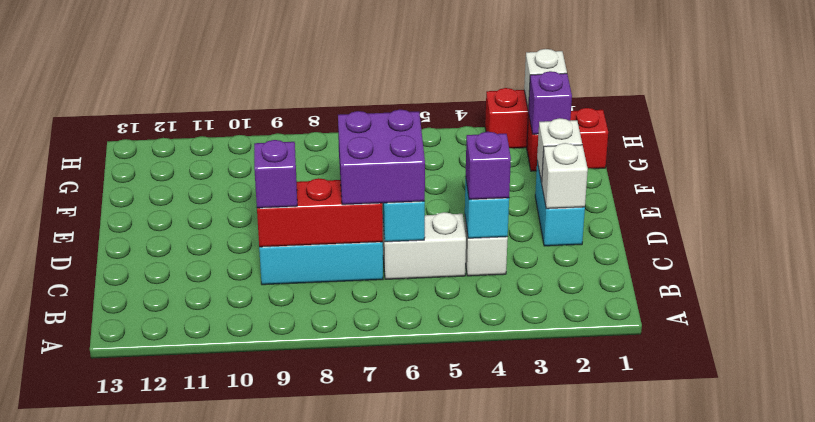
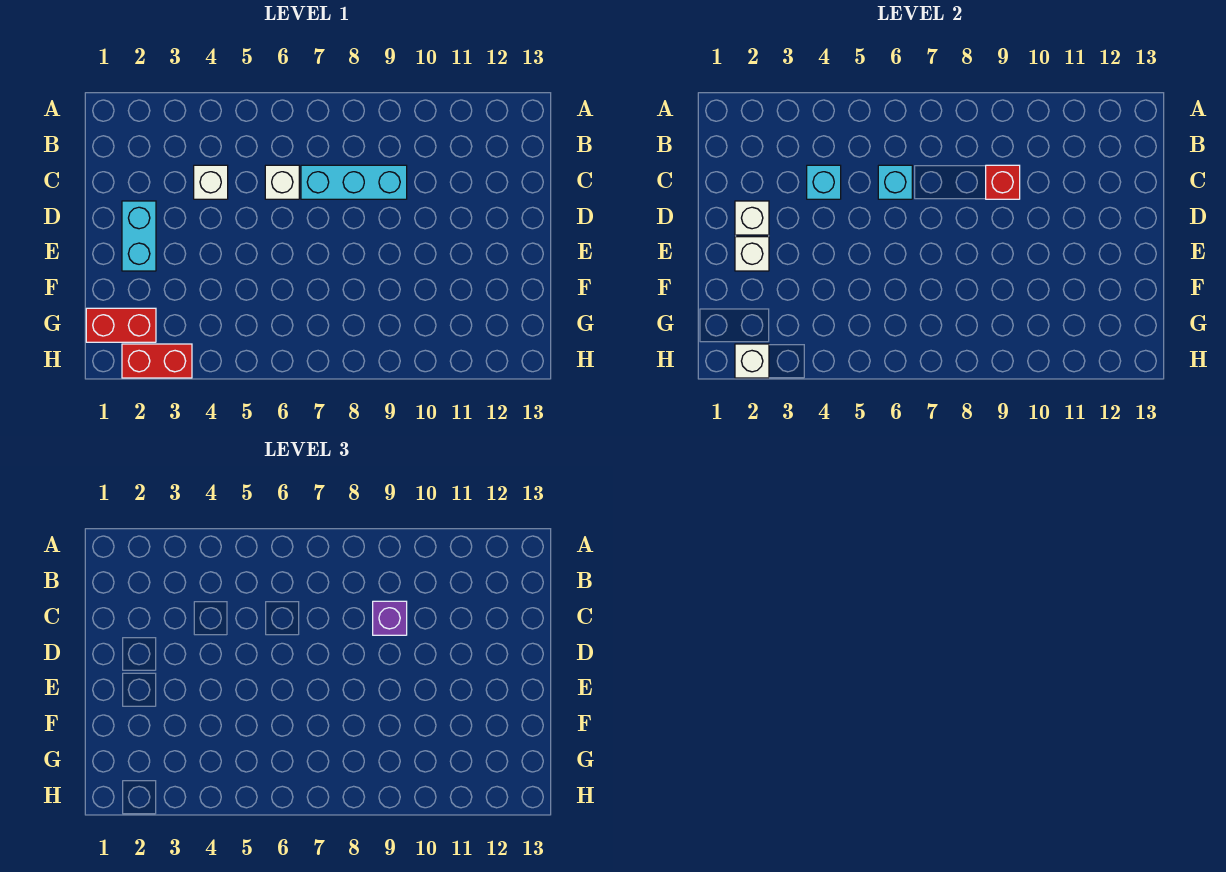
purple brick C4 level 3 -> none
white brick C5:C6 level 1 -> white brick C6 level 1
purple brick C6:D7 level 3 -> none
red brick C7:C9 level 2 -> red brick C9 level 2
purple brick G2 level 2 -> none

